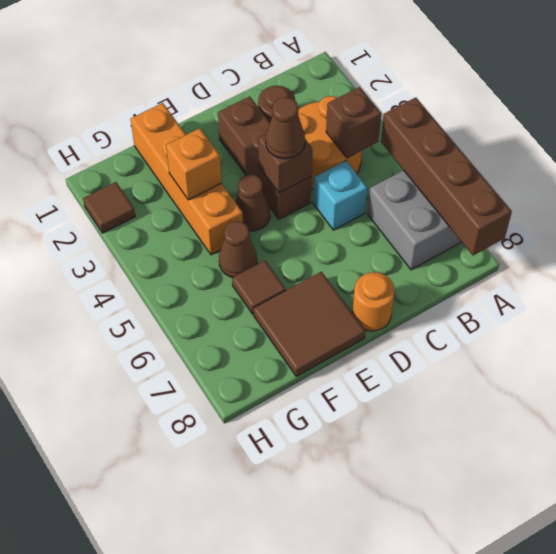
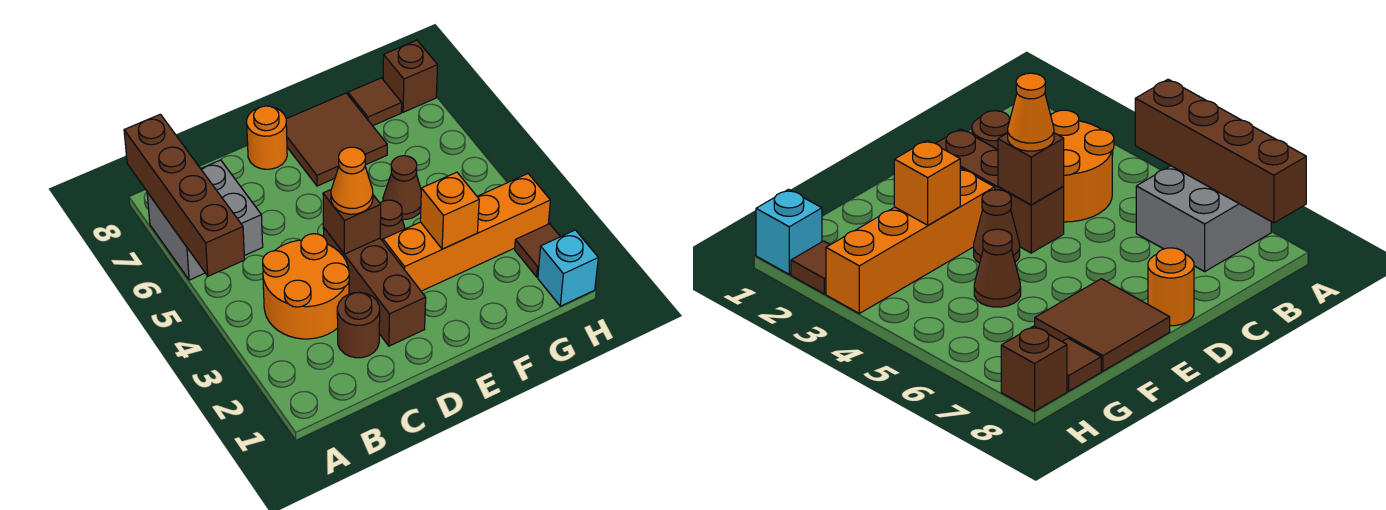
brown brick B4 level 2 -> brown brick H8 level 1
cyan brick C5 level 1 -> cyan brick H1 level 1
brown cone D4 level 3 -> orange cone D4 level 3
orange brick F1:F4 level 1 -> orange brick E3:H3 level 1
brown tile F6 level 1 -> brown tile G8 level 1

